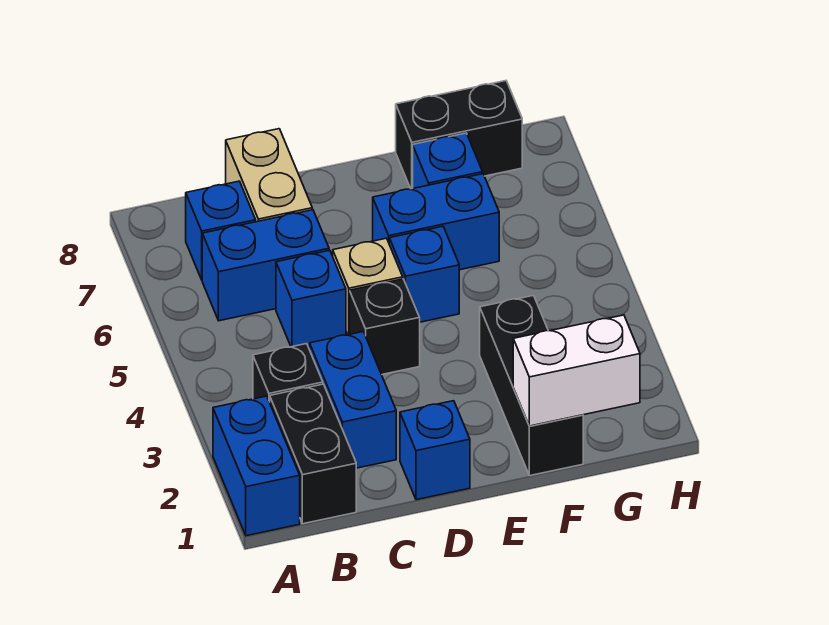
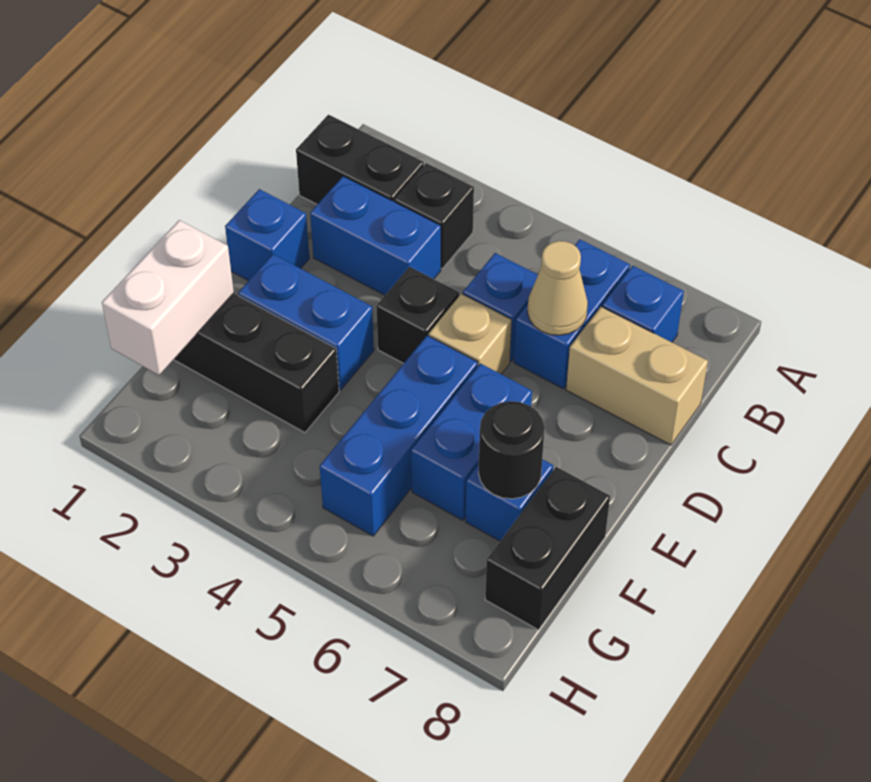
blue brick A1:A2 level 1 -> blue brick E2:E3 level 1
none -> tan cone C6 level 2
blue brick E5 level 1 -> blue brick E5:G5 level 1
none -> black round brick F7 level 2

